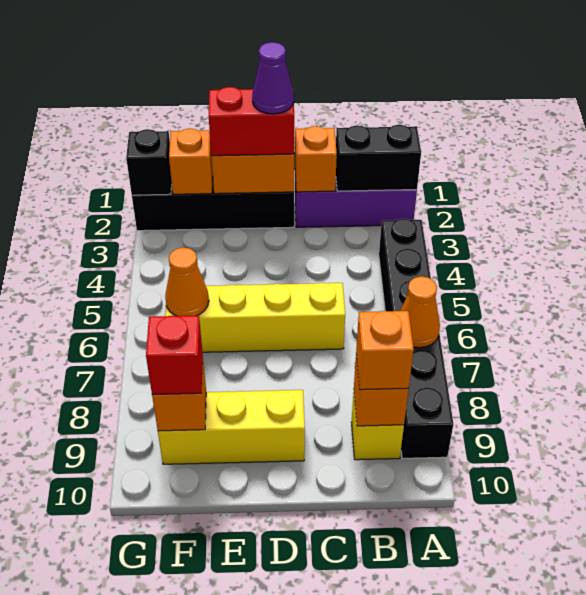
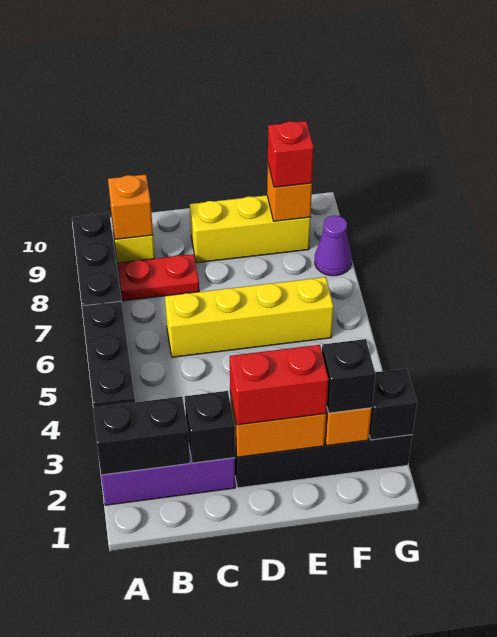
orange cone A7 level 2 -> none
none -> red plate B8:C8 level 1
orange brick B9 level 3 -> none
orange brick C2 level 2 -> black brick C2 level 2
purple cone D2 level 4 -> purple cone G8 level 1
none -> black brick F2 level 3
orange cone F6 level 2 -> none

